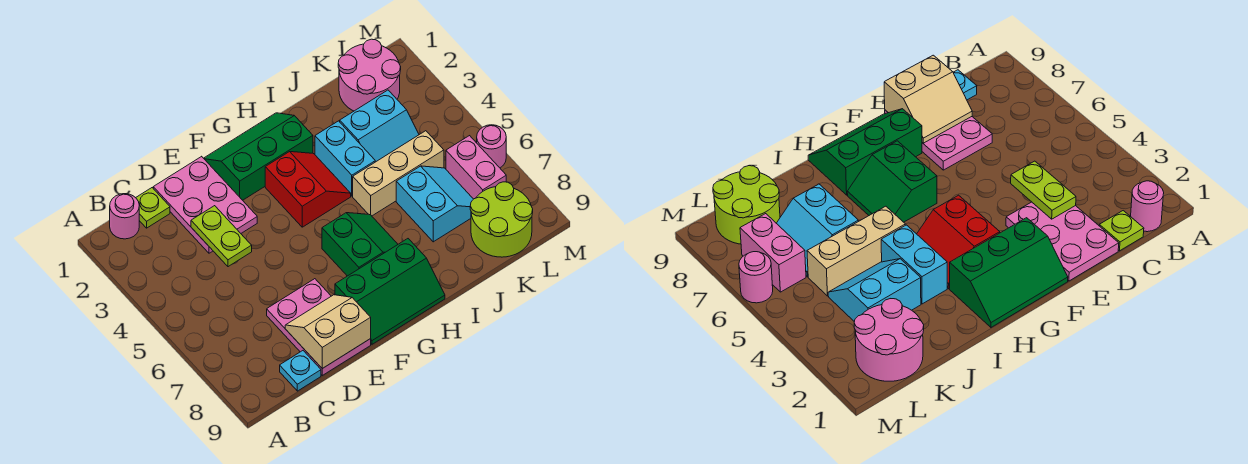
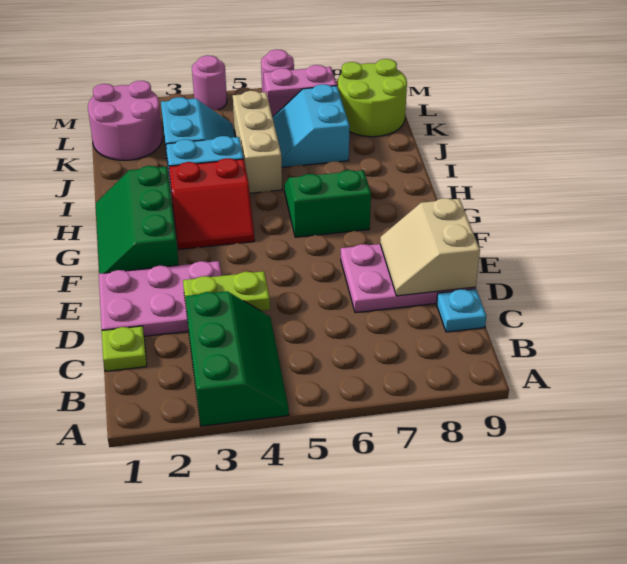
pink round brick B1 level 1 -> pink round brick M4 level 1
green slope F8:H9 level 1 top 8 -> green slope A3:C4 level 1 top 3
red slope G3:H4 level 1 top G -> red slope G3:H4 level 1 top H
cyan slope J6:K7 level 1 top J -> cyan slope J6:K7 level 1 top 7

